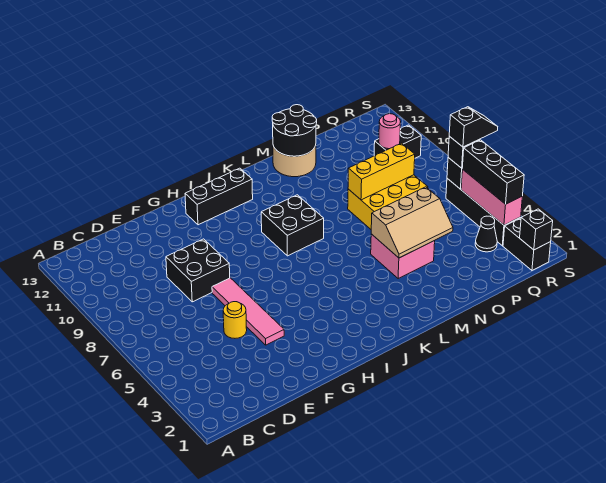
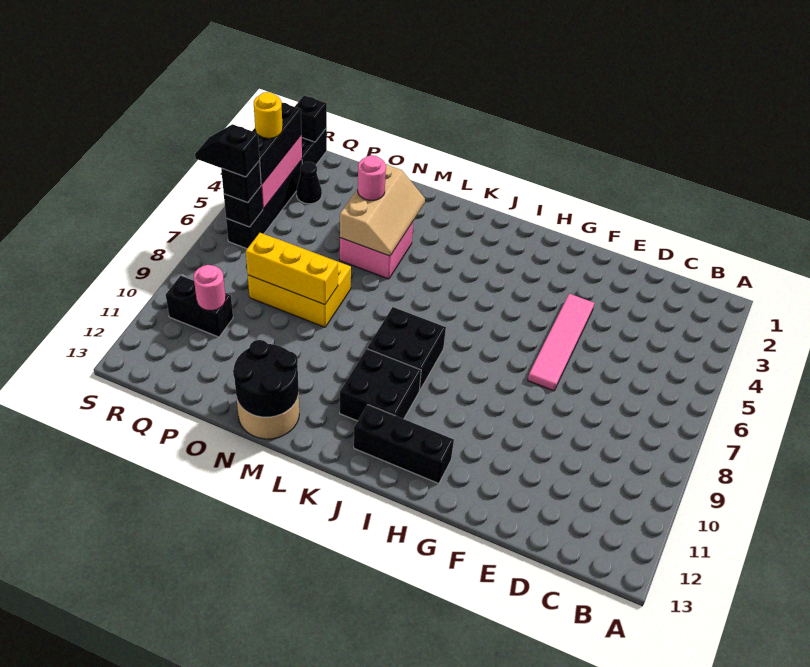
yellow round brick E5 level 1 -> yellow round brick R4 level 4
black brick E8:F9 level 1 -> black brick J10:K11 level 1
tan slope M4:O5 level 2 top 5 -> tan slope M3:N5 level 2 top N
none -> pink round brick N4 level 3

